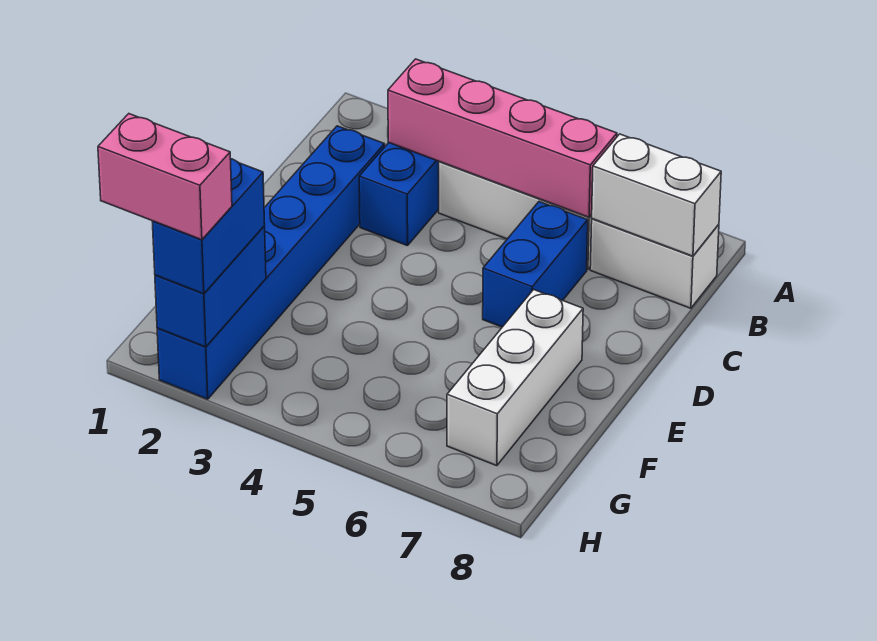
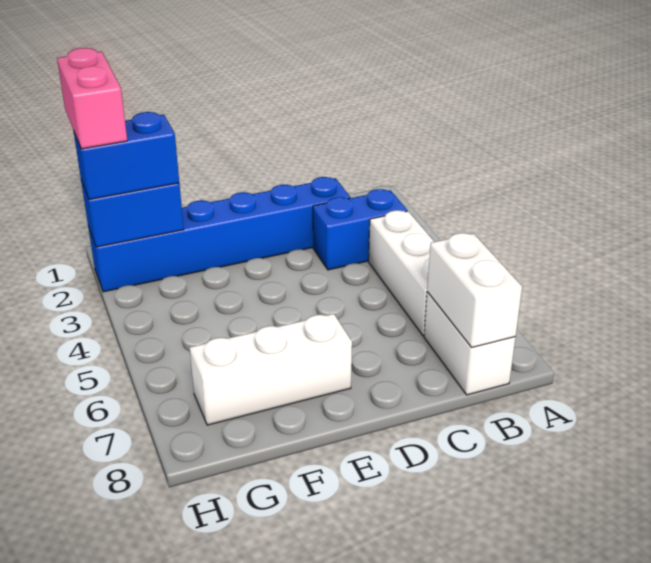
pink brick B3:B6 level 2 -> none
blue brick C6:D6 level 1 -> none

